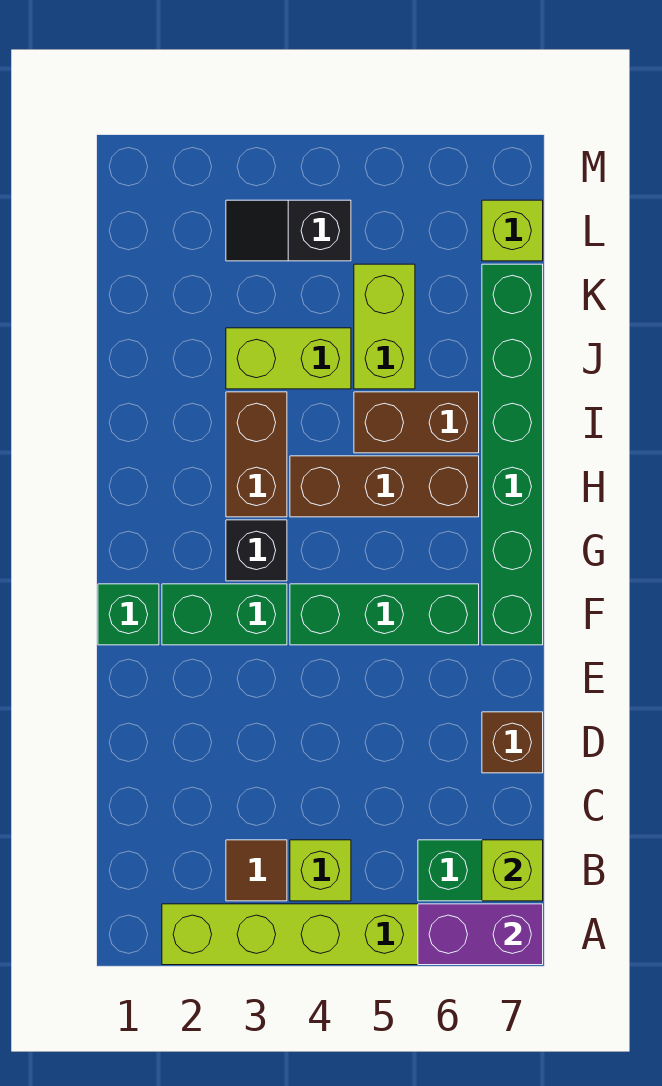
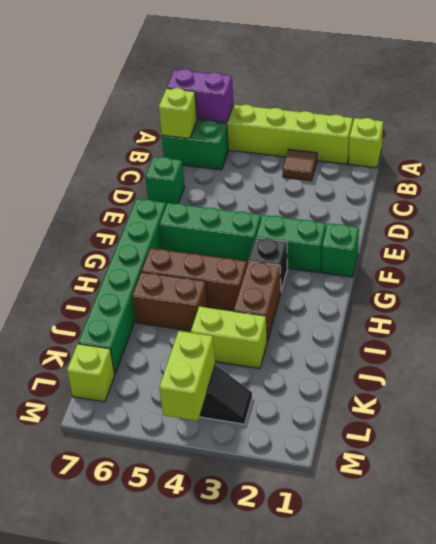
lime brick B4 level 1 -> lime brick A1 level 1
brown brick D7 level 1 -> green brick D7 level 1
lime brick J5:K5 level 1 -> lime brick L4:M4 level 2

